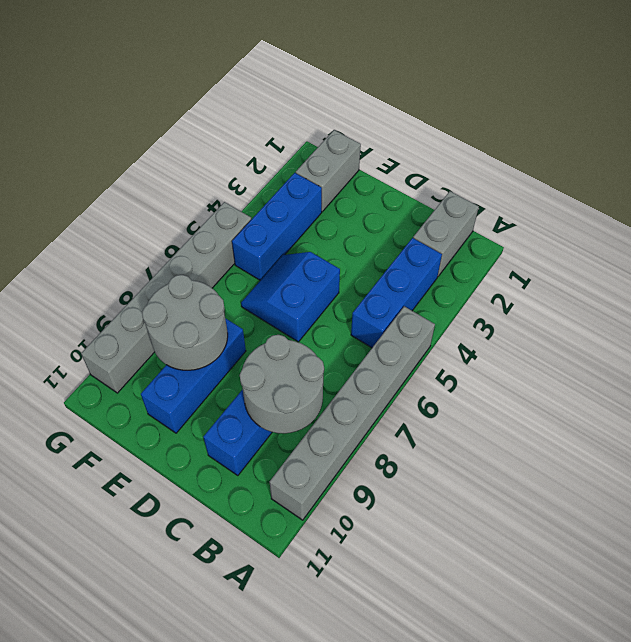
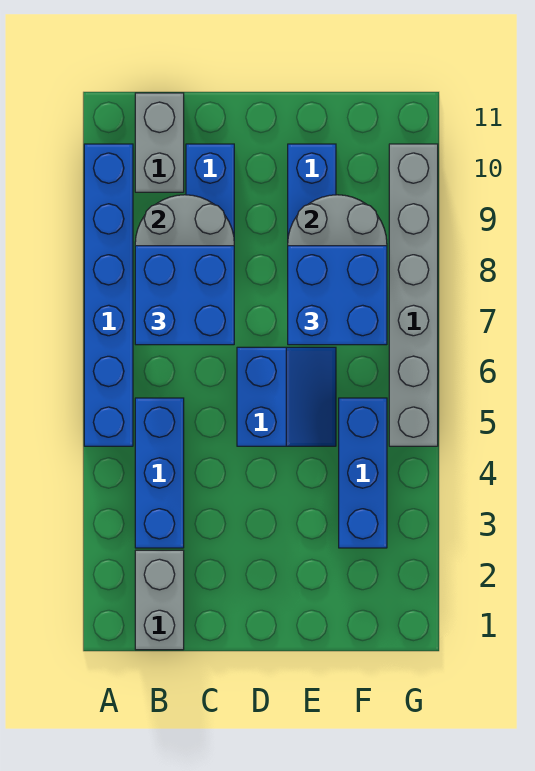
grey brick A5:A10 level 1 -> blue brick A5:A10 level 1
none -> blue brick B7:C8 level 3
none -> blue brick E7:F8 level 3
grey brick F1:F2 level 1 -> grey brick B10:B11 level 1

